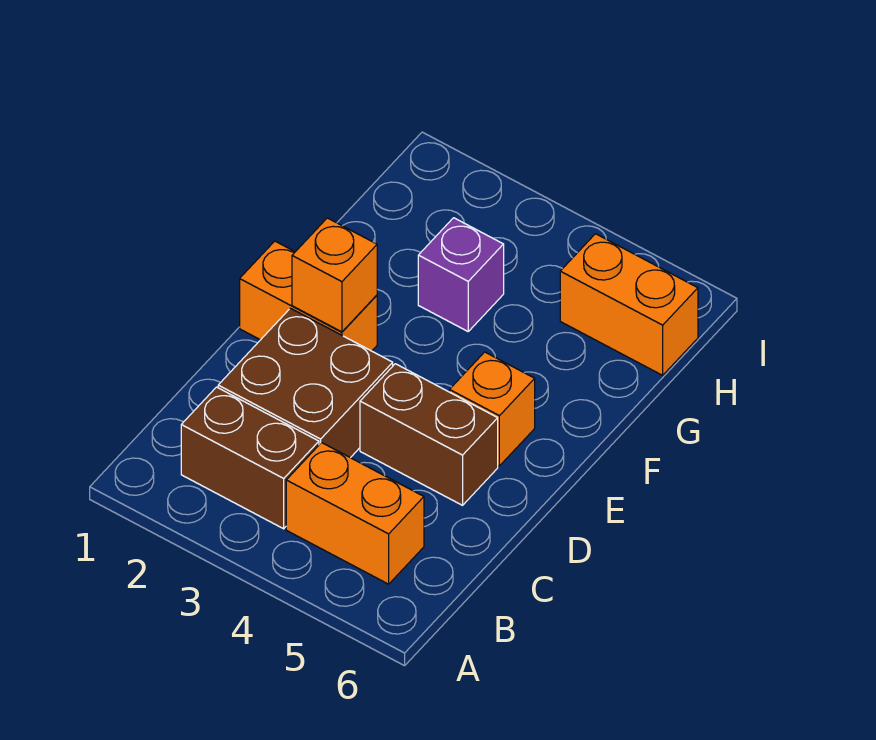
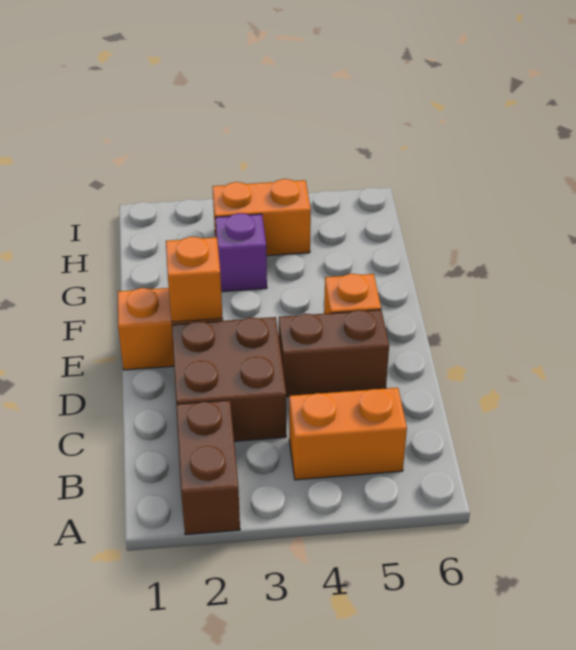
brown brick B2:B3 level 1 -> brown brick A2:B2 level 1
orange brick H5:H6 level 1 -> orange brick H3:H4 level 1

